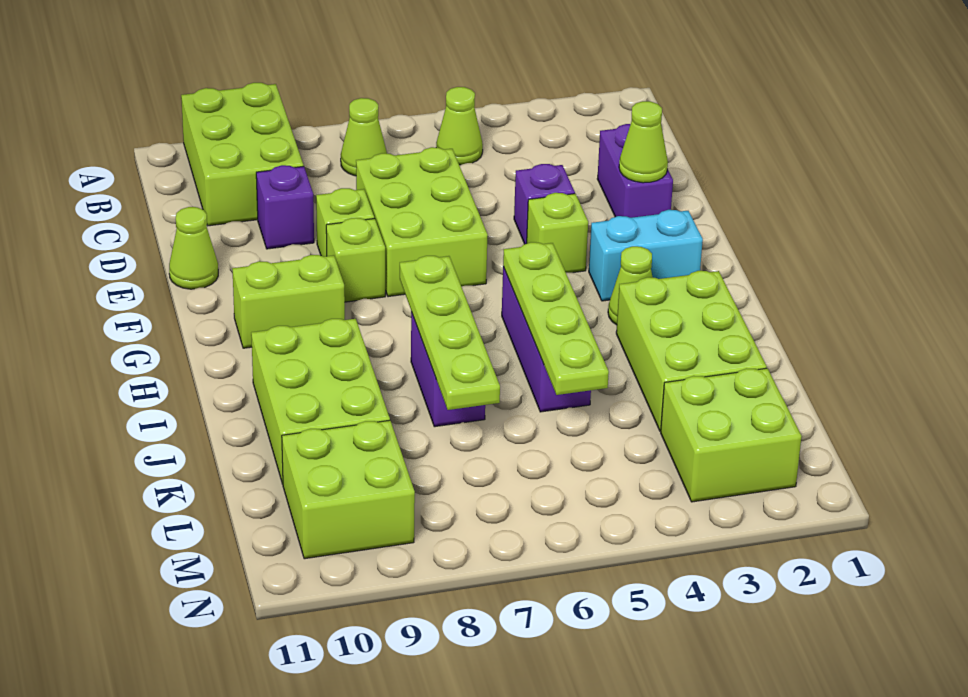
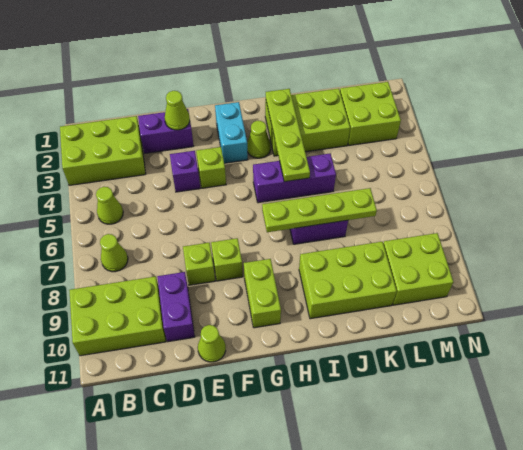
lime brick D6:F7 level 1 -> lime brick A2:C3 level 1
purple brick D9 level 1 -> purple brick D9:D10 level 1
lime plate H5:K5 level 2 -> lime plate I2:I5 level 2

